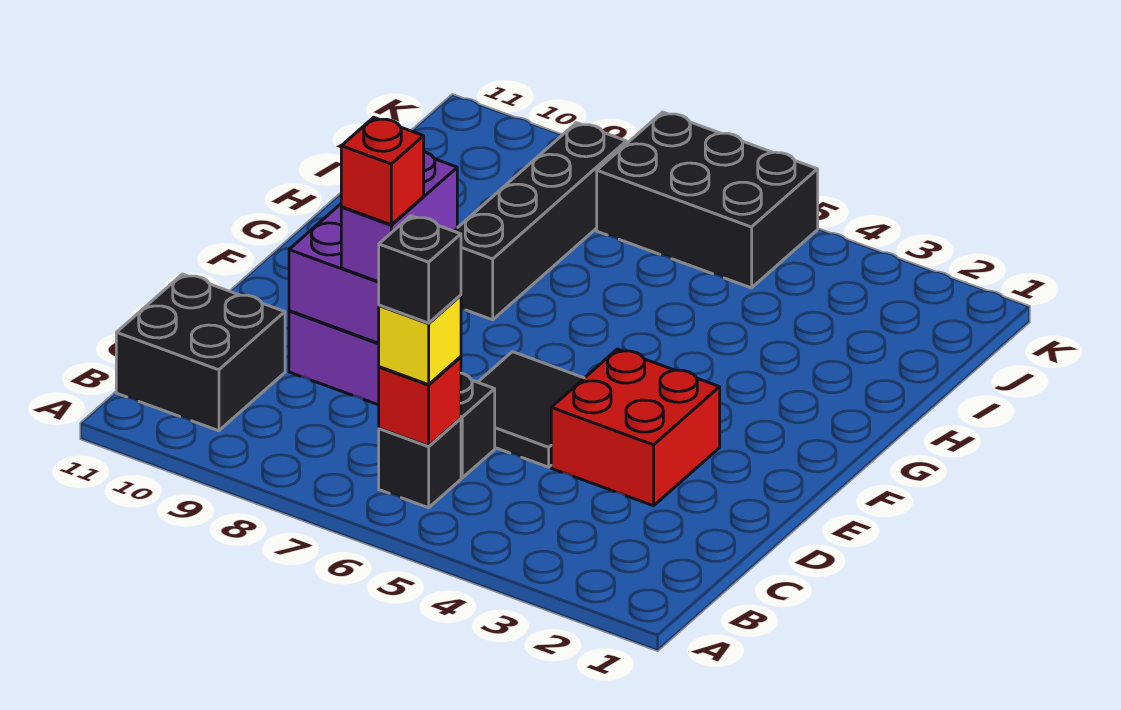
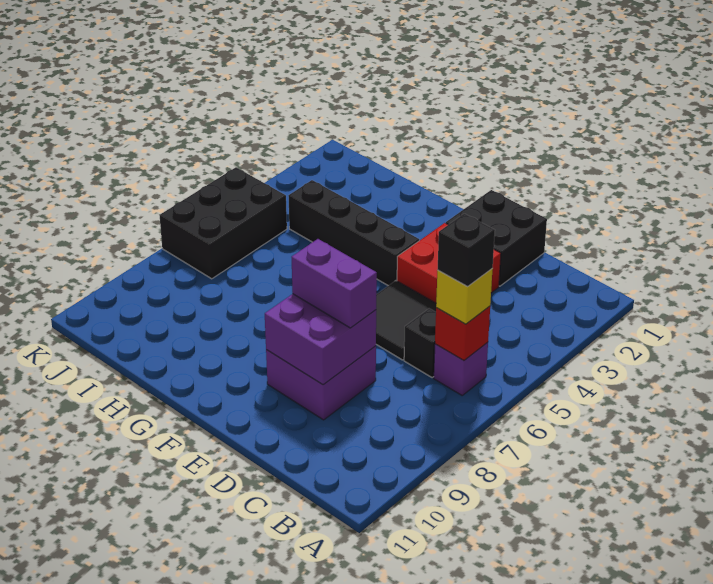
black brick B6 level 1 -> purple brick B6 level 1
black brick B10:C11 level 1 -> black brick D1:E2 level 1
red brick D8 level 4 -> none
black brick G8:J8 level 1 -> black brick F4:I4 level 1

